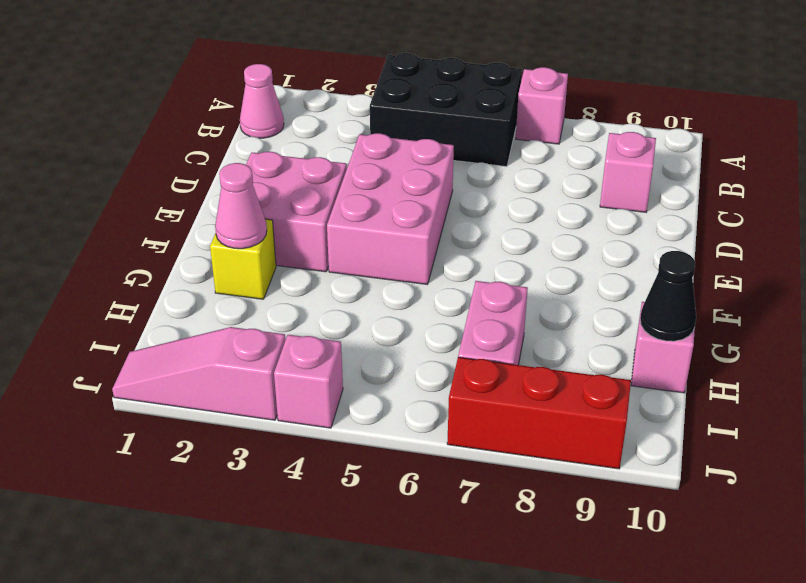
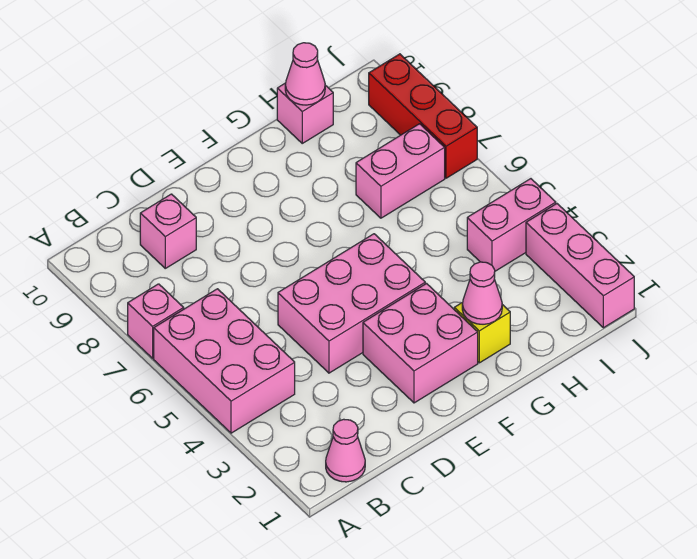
black brick A4:B6 level 1 -> pink brick A4:B6 level 1
black cone H10 level 2 -> pink cone H10 level 2
pink slope J1:J3 level 1 top 3 -> pink brick J1:J3 level 1
pink brick J4 level 1 -> pink brick I4:J4 level 1

